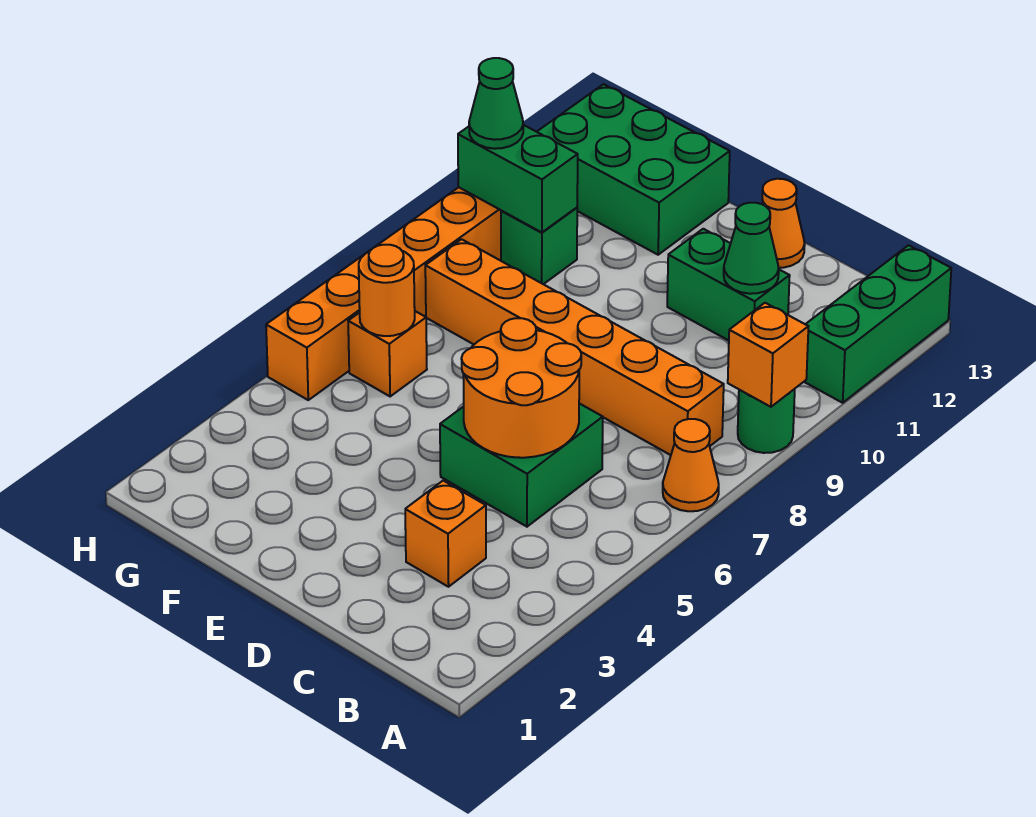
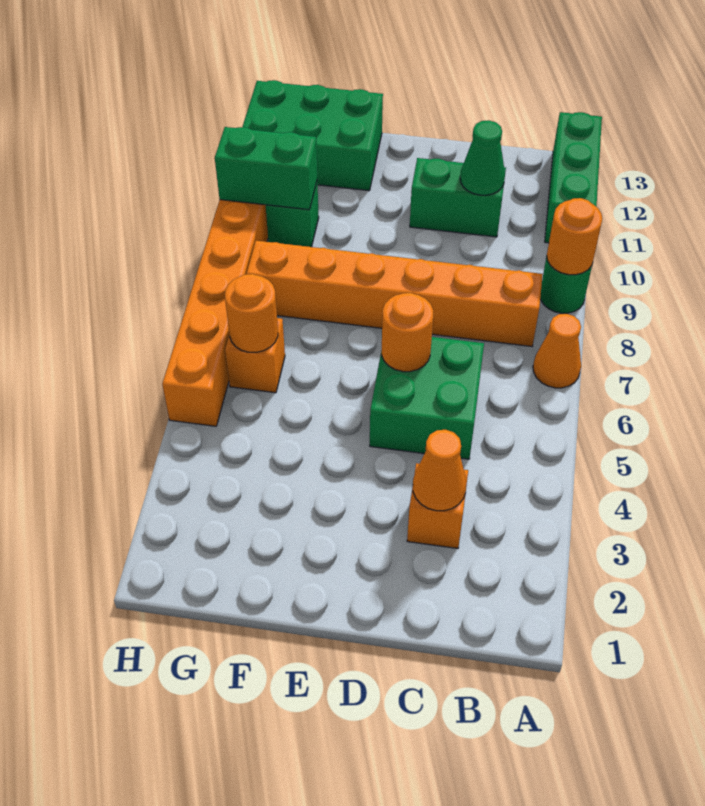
orange brick A9 level 2 -> orange round brick A9 level 2
orange round brick C5:D6 level 2 -> orange round brick D6 level 2
orange cone D13 level 1 -> orange cone C3 level 2
green cone H10 level 3 -> none

